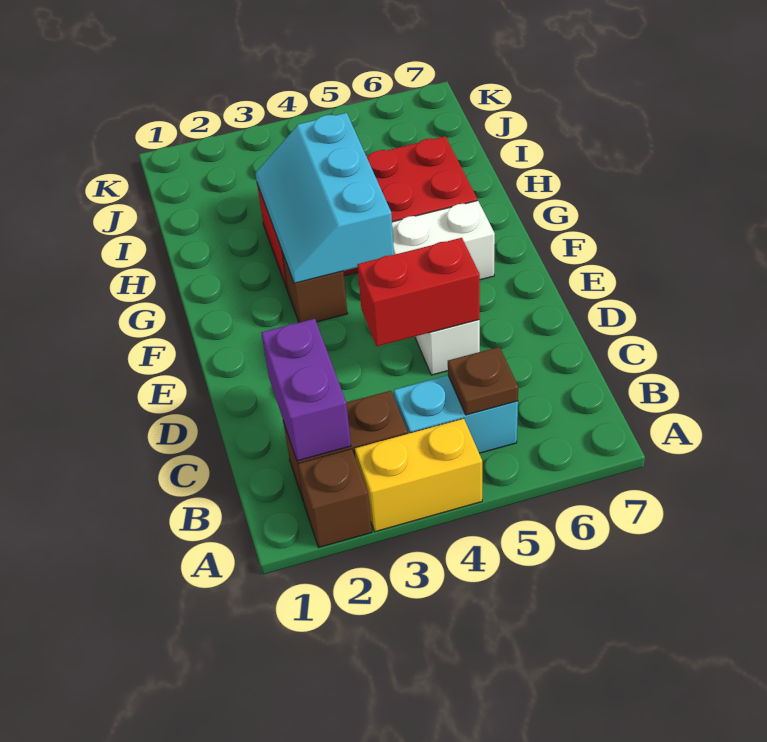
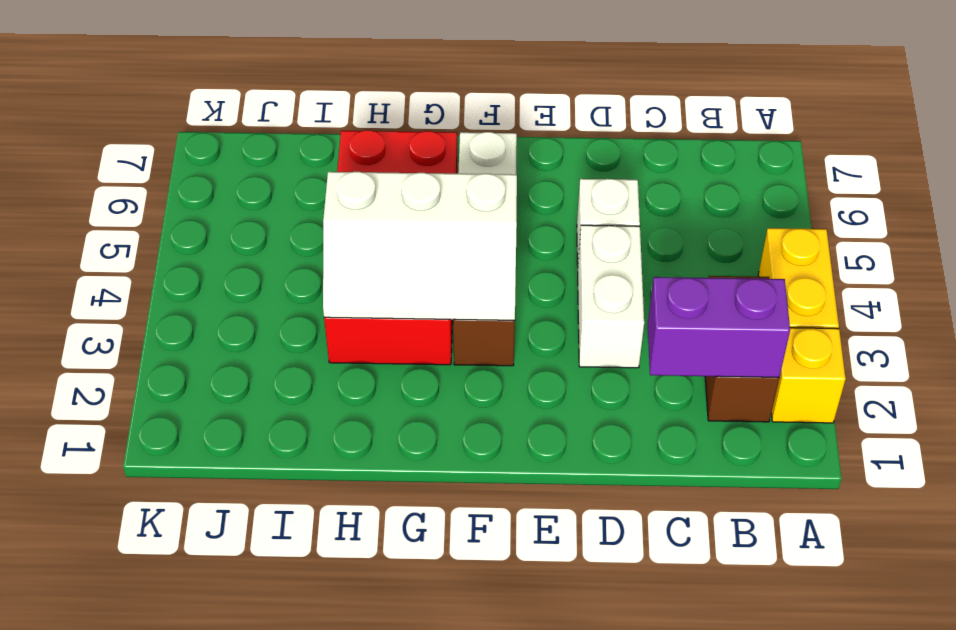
brown brick A2 level 1 -> yellow brick A2 level 1
cyan brick B4:B5 level 1 -> none
brown plate B5 level 2 -> none
none -> white brick D3:D4 level 1
red brick D4:D5 level 2 -> none
cyan slope F3:H4 level 2 top 4 -> white slope F3:H4 level 2 top 4

